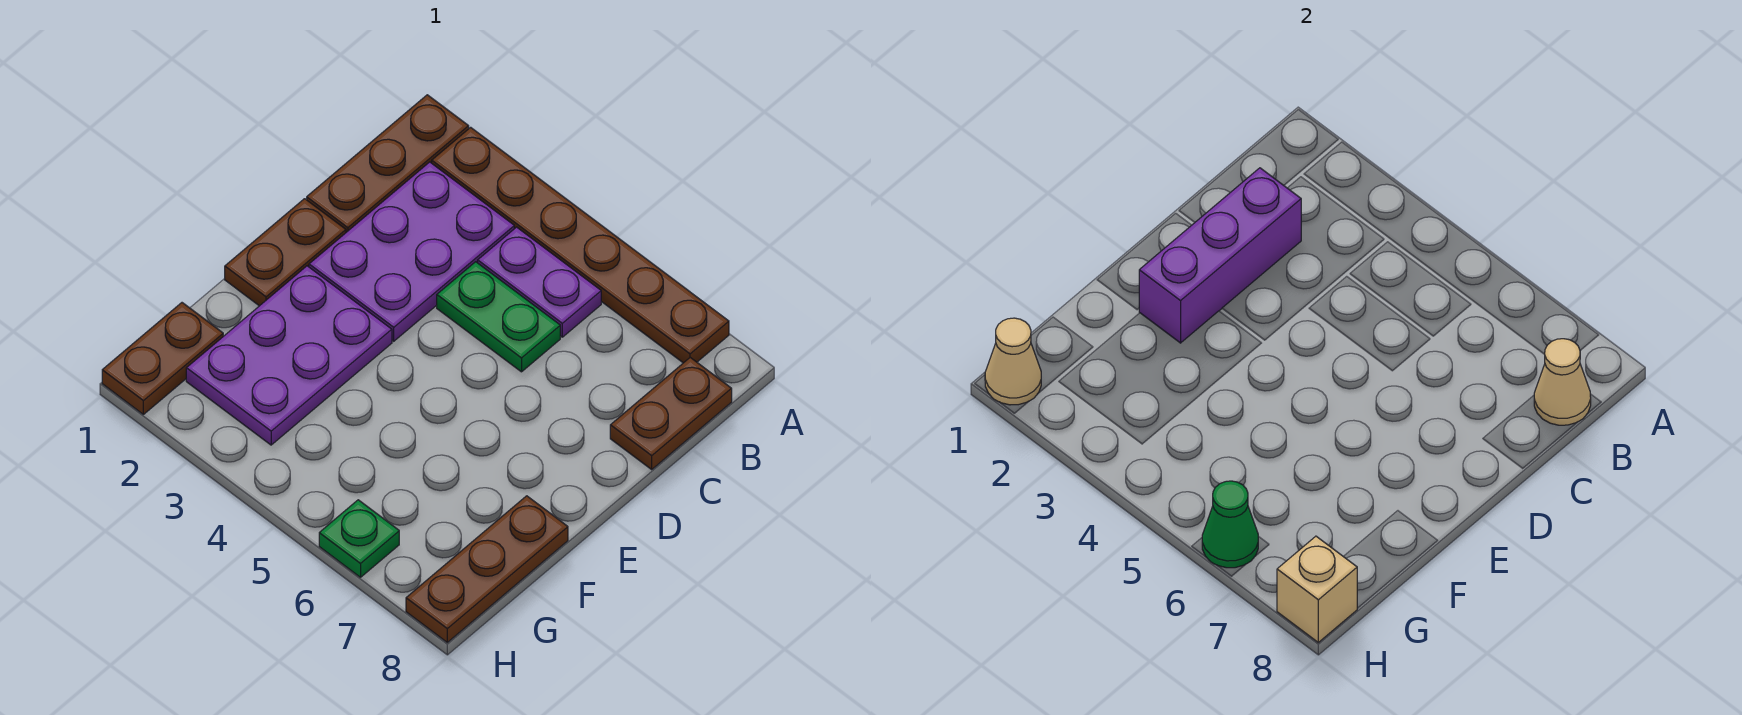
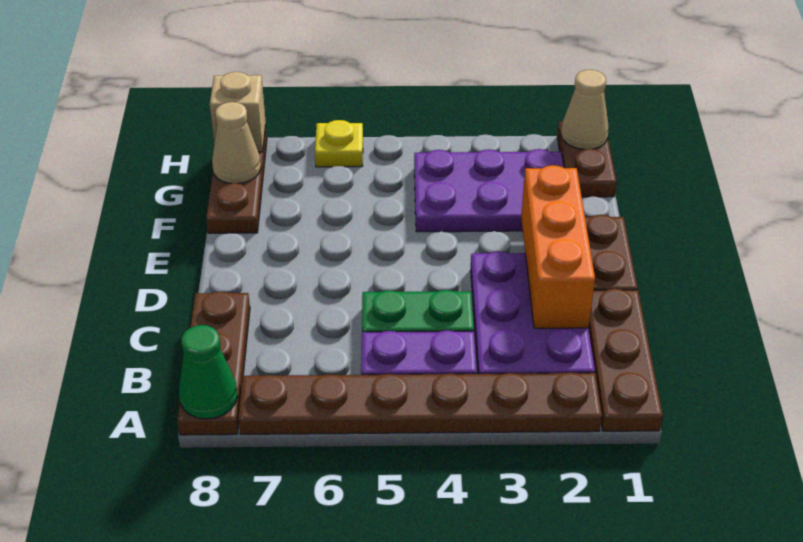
brown plate B8:C8 level 1 -> brown plate A8:C8 level 1
tan cone B8 level 2 -> tan cone G8 level 2
purple brick C2:E2 level 2 -> orange brick C2:E2 level 2
purple plate E2:G3 level 1 -> purple plate F2:G4 level 1
green plate H6 level 1 -> yellow plate H6 level 1
green cone H6 level 2 -> green cone A8 level 2

